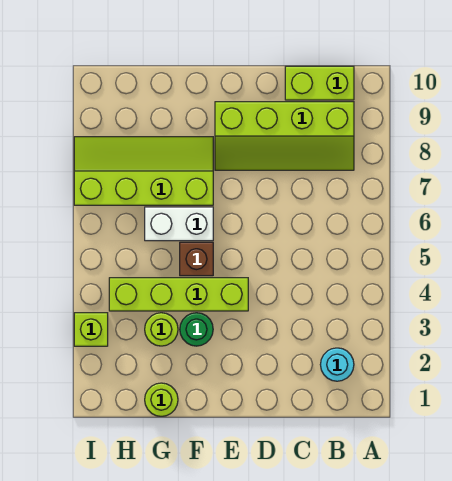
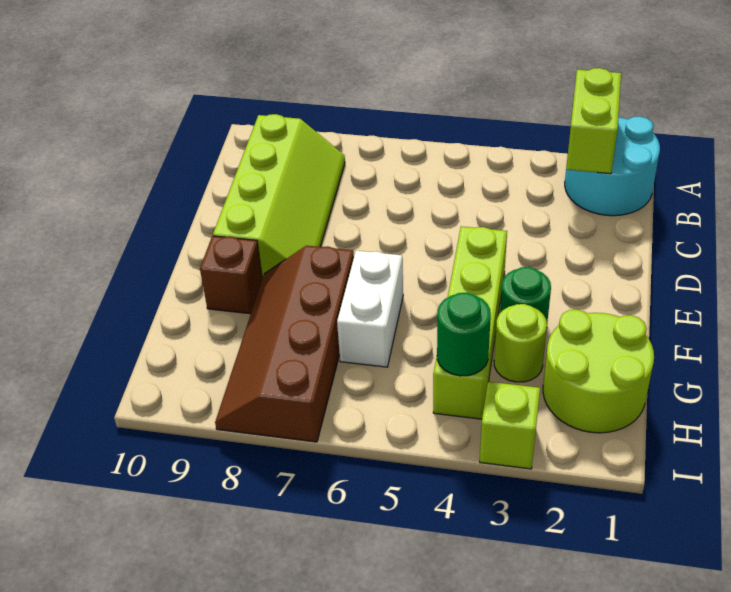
cyan round brick B2 level 1 -> cyan round brick A1:B2 level 1
lime brick B10:C10 level 1 -> lime brick A2:B2 level 2
brown brick F5 level 1 -> brown brick F9 level 1
lime slope F7:I8 level 1 top 7 -> brown slope F7:I8 level 1 top 7
lime round brick G1 level 1 -> lime round brick G1:H2 level 1
none -> green round brick H4 level 2

